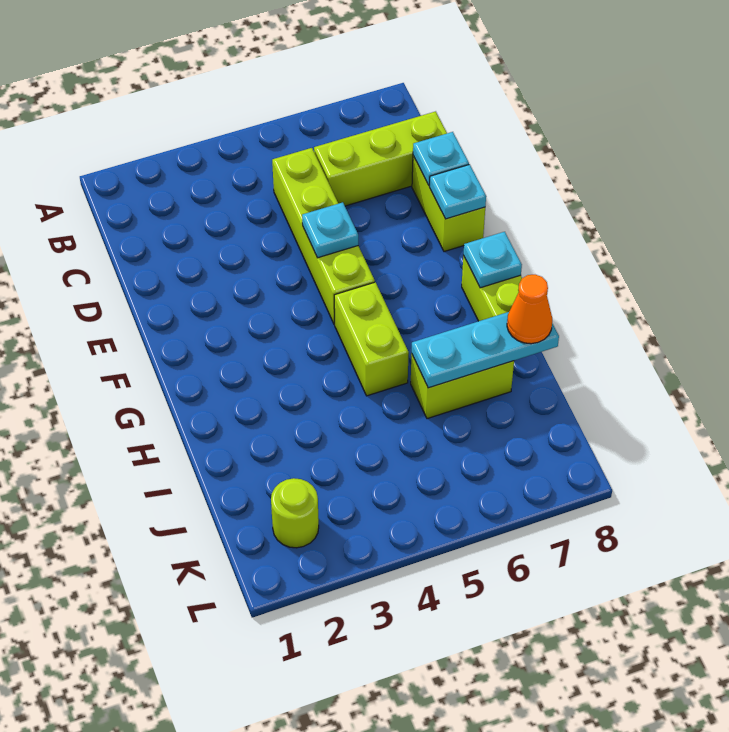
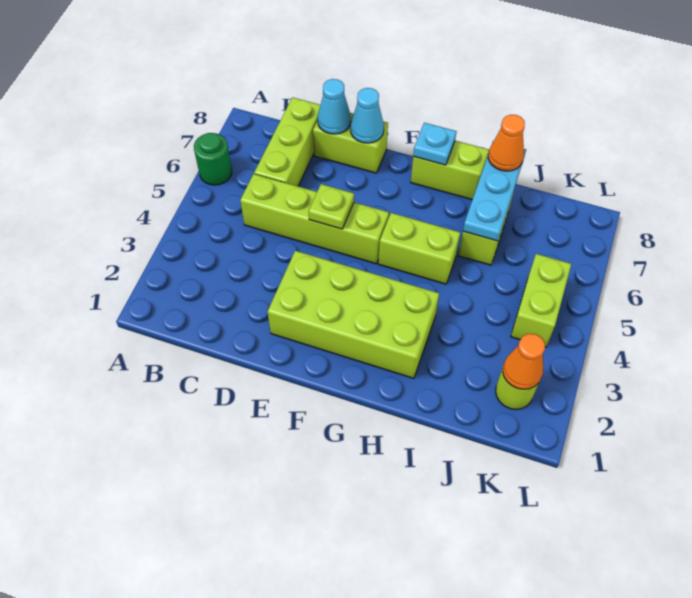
none -> green round brick A6 level 1
cyan plate D8 level 2 -> cyan cone D8 level 2
none -> lime brick E2:H3 level 1
cyan plate E5 level 2 -> lime plate E5 level 2
cyan plate E8 level 2 -> cyan cone E8 level 2
none -> orange cone K2 level 2
none -> lime brick K4:K5 level 1

